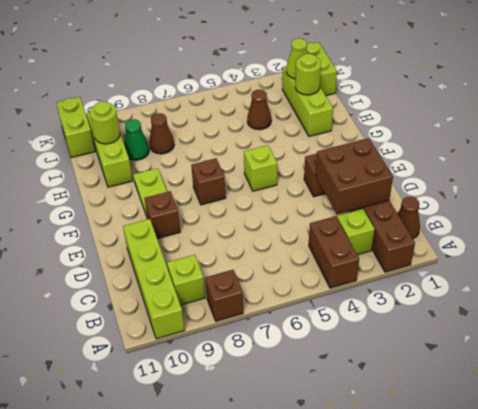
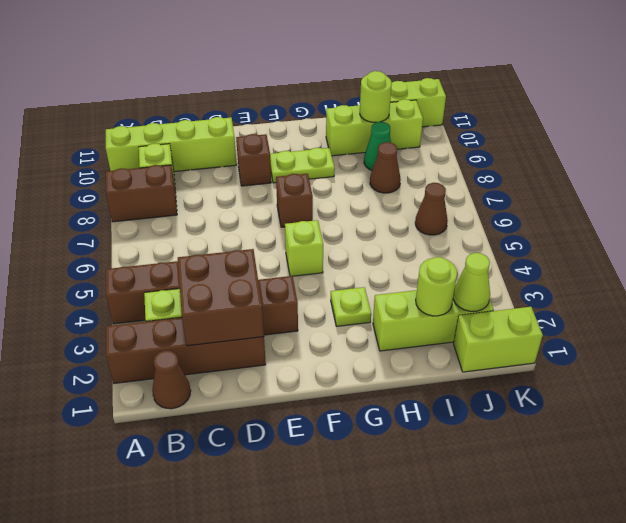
brown brick A8 level 1 -> brown brick A8:B8 level 1
none -> lime plate G3 level 1
brown cone I4 level 1 -> brown cone J6 level 1

